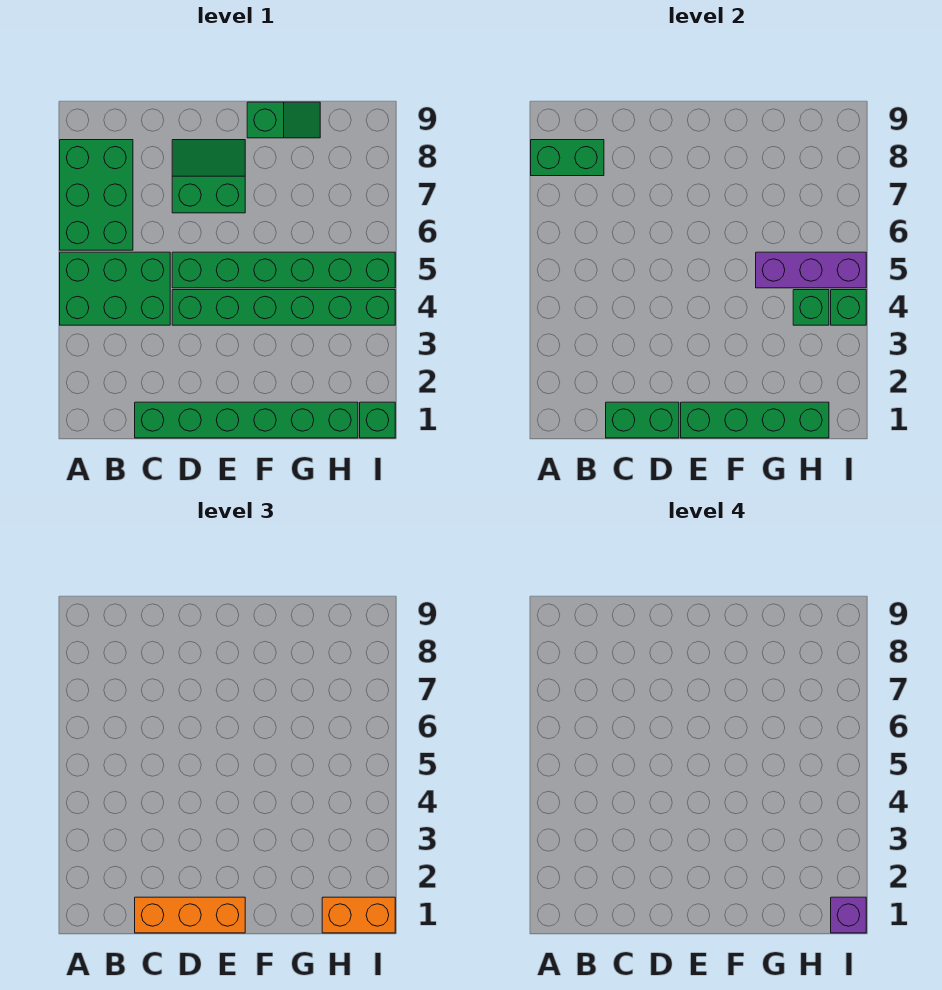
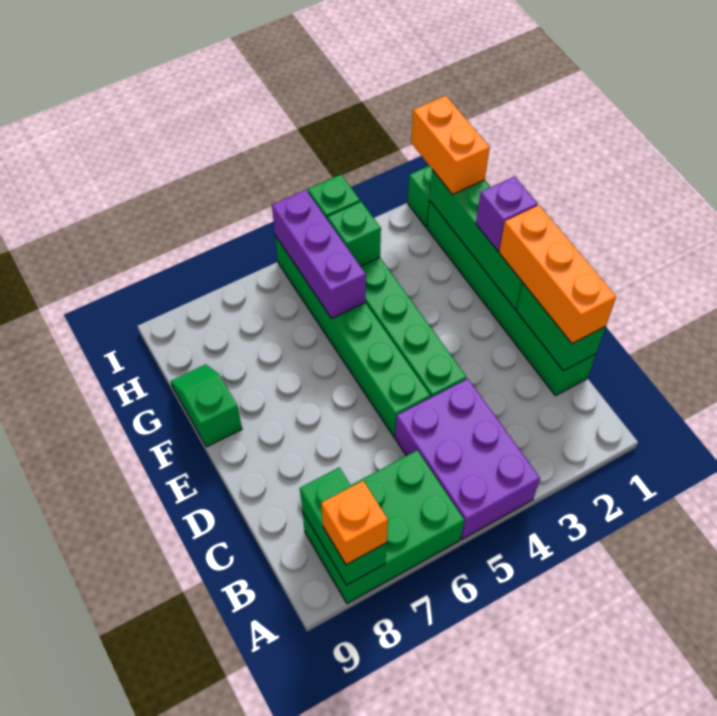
green brick A4:C5 level 1 -> purple brick A4:C5 level 1
none -> orange brick A8 level 3
green slope D7:E8 level 1 top 7 -> none
purple brick I1 level 4 -> purple brick F1 level 3

